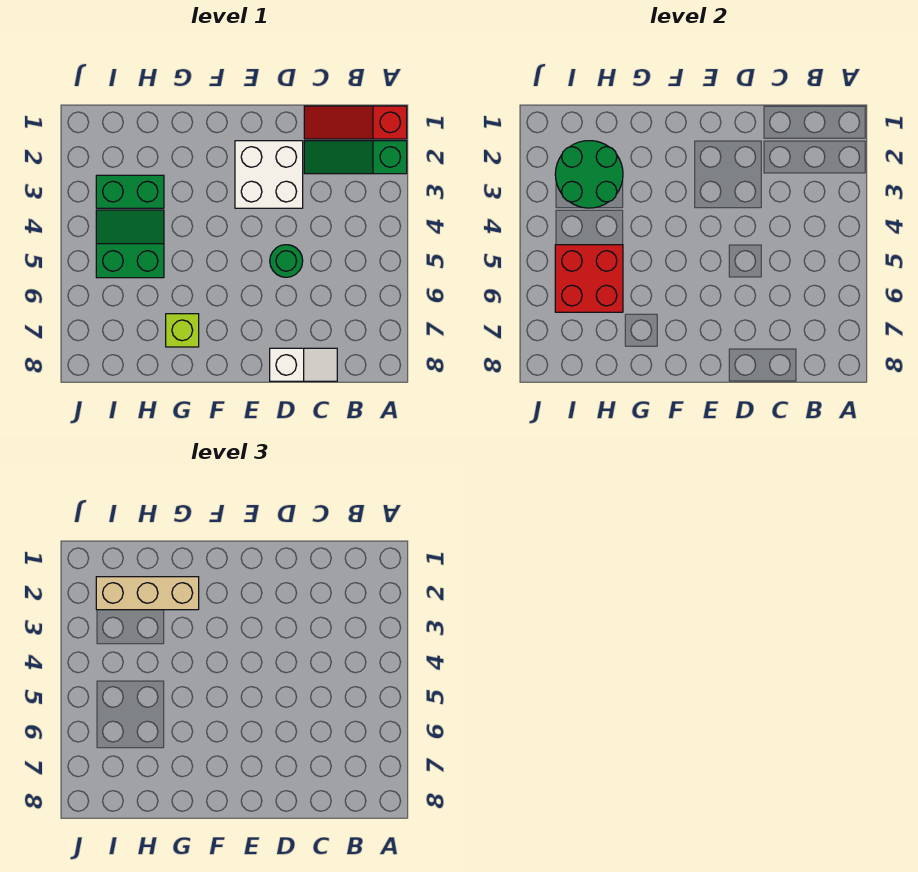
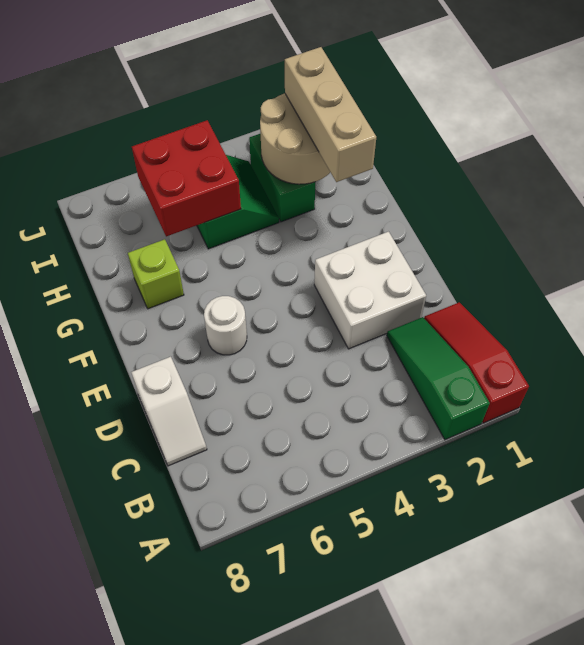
green round brick D5 level 1 -> none
none -> white round brick E6 level 1
green round brick H2:I3 level 2 -> tan round brick H2:I3 level 2

